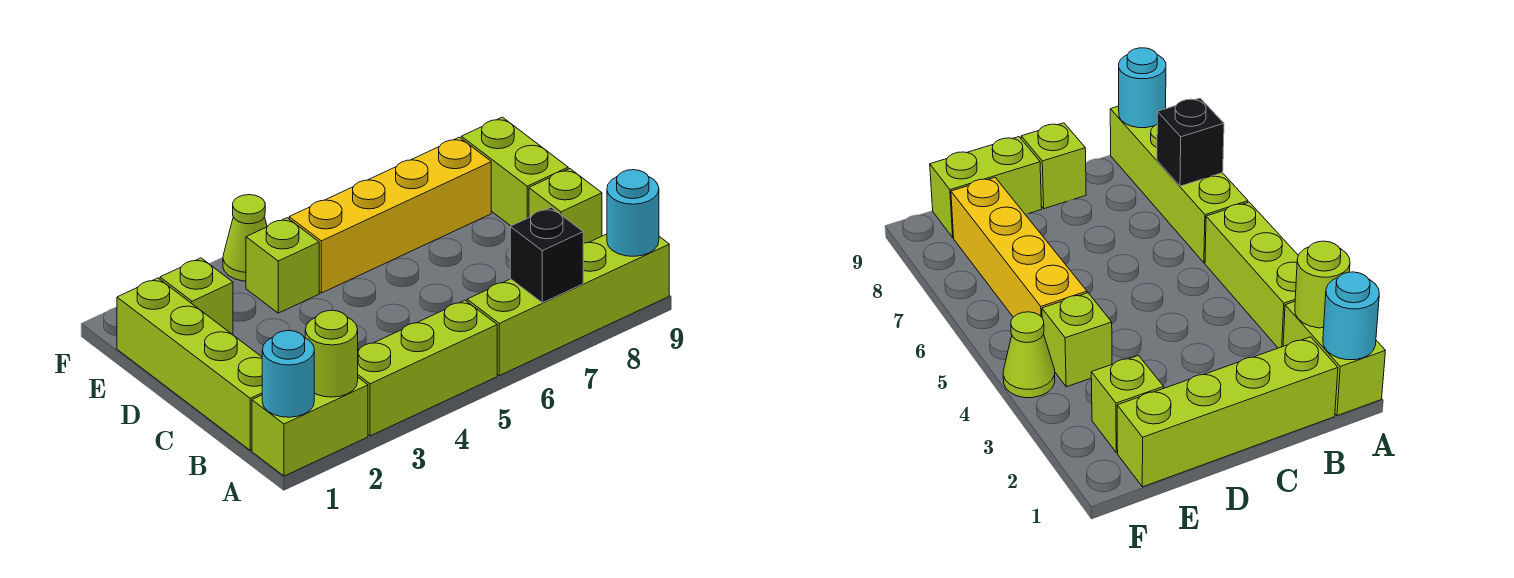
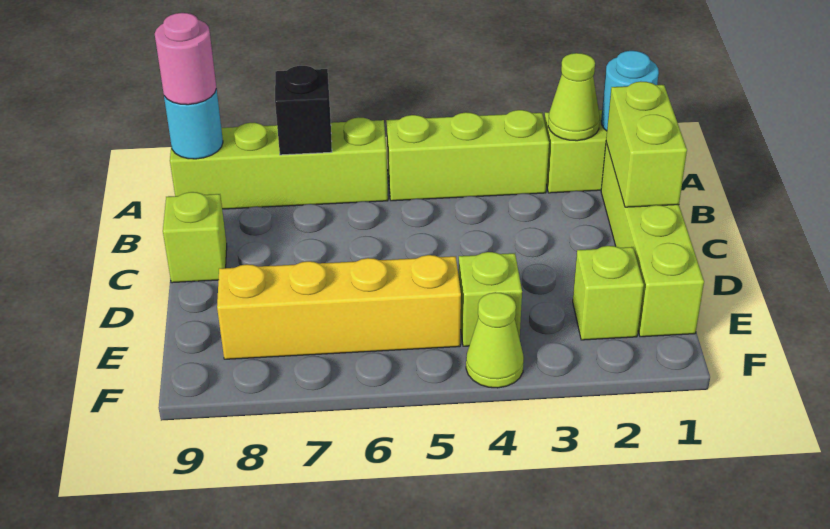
lime round brick A2 level 2 -> lime cone A2 level 2
none -> pink round brick A9 level 3
lime brick D9:E9 level 1 -> lime brick B1:C1 level 2

